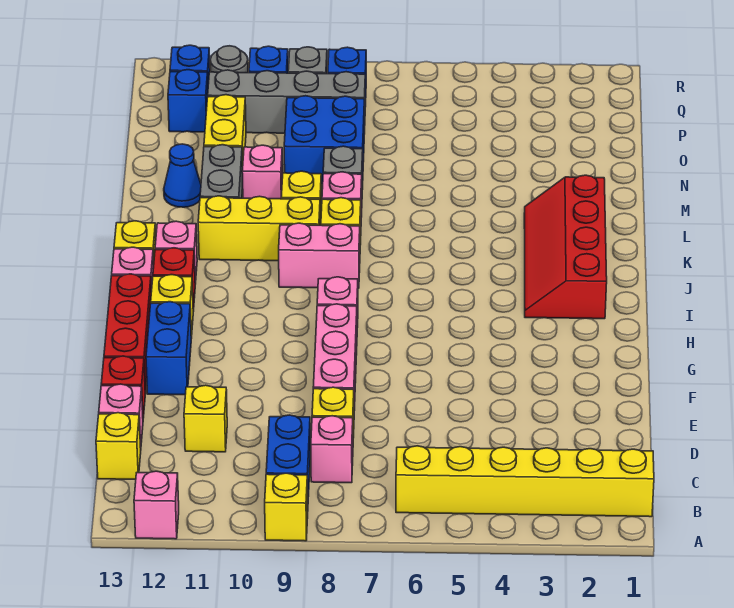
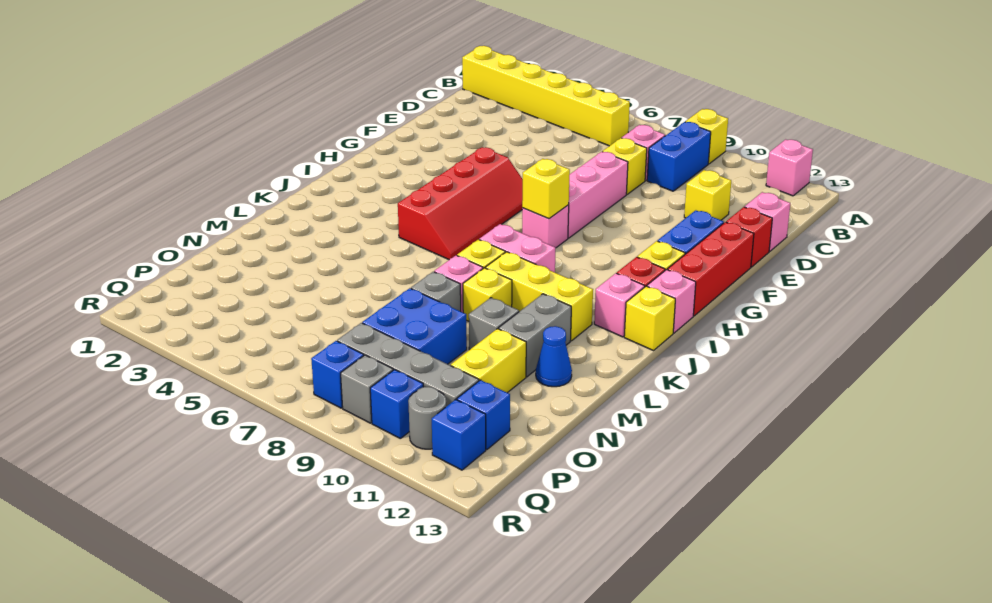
yellow brick C13 level 1 -> yellow brick H8 level 2
red slope I2:L3 level 1 top 2 -> red slope G5:J6 level 1 top 5
pink brick M10 level 1 -> grey brick M10 level 1

